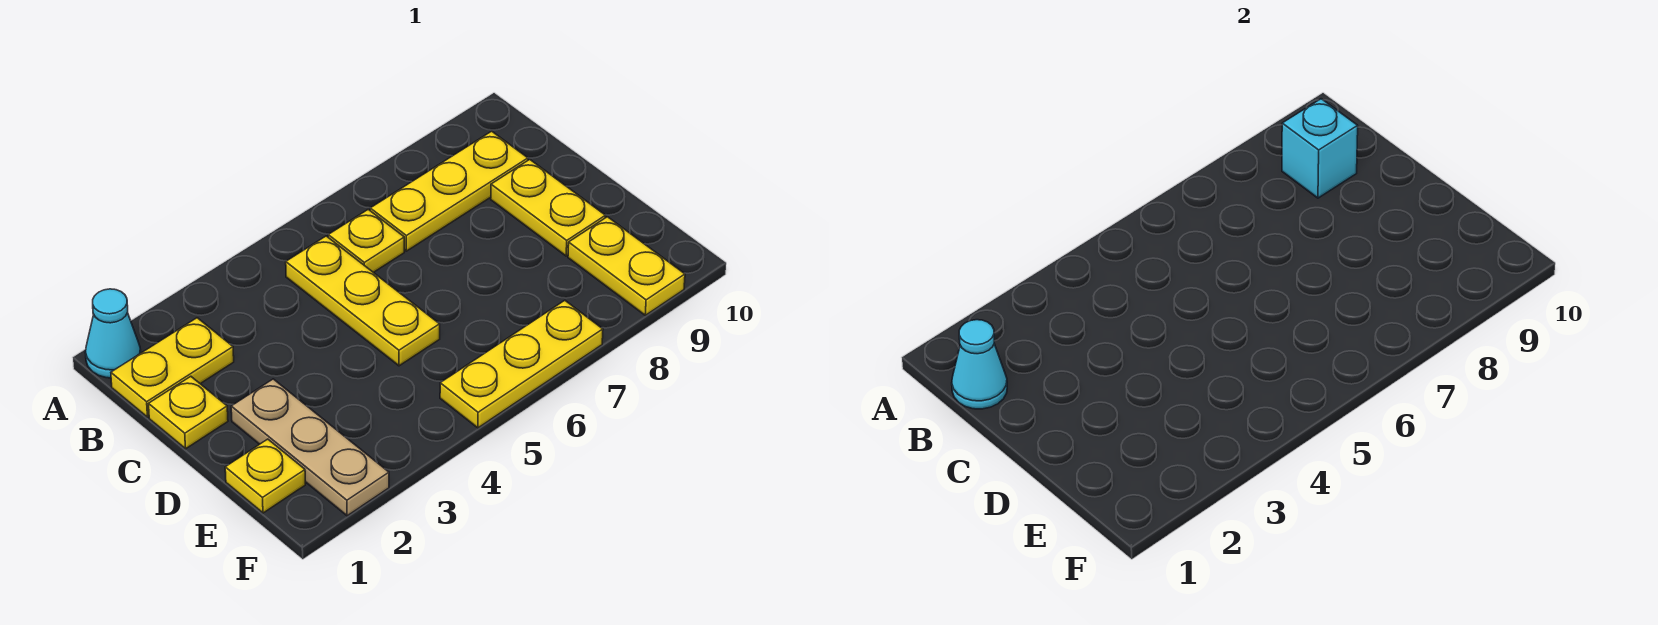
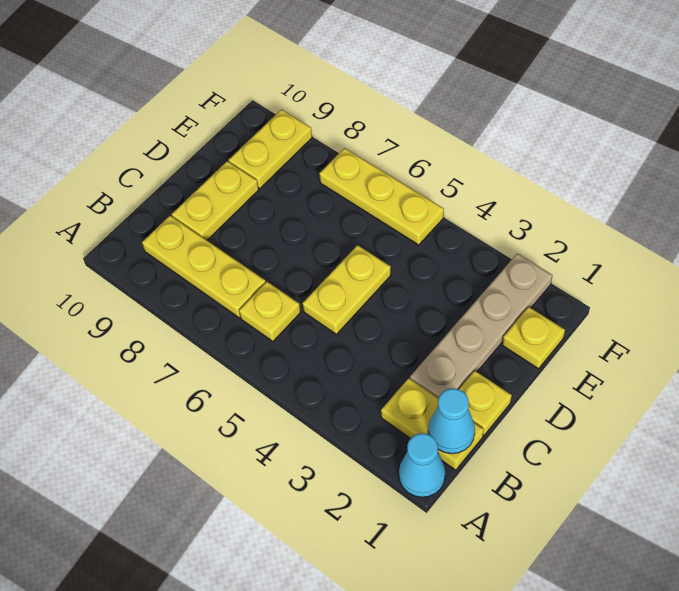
yellow plate B5:D5 level 1 -> yellow plate C5:D5 level 1
cyan brick B9 level 2 -> none
tan plate D2:F2 level 1 -> tan plate C2:F2 level 1

